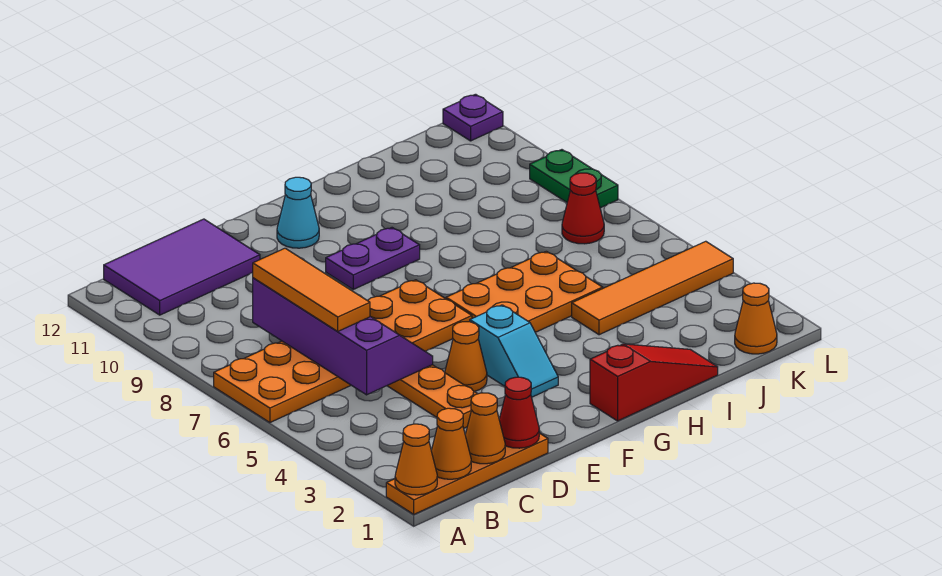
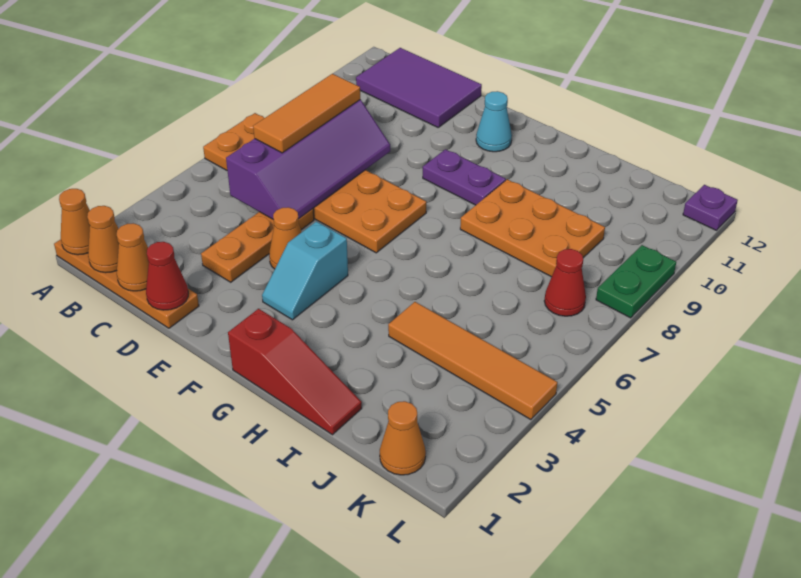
orange plate G5:I6 level 1 -> orange plate H8:J9 level 1

